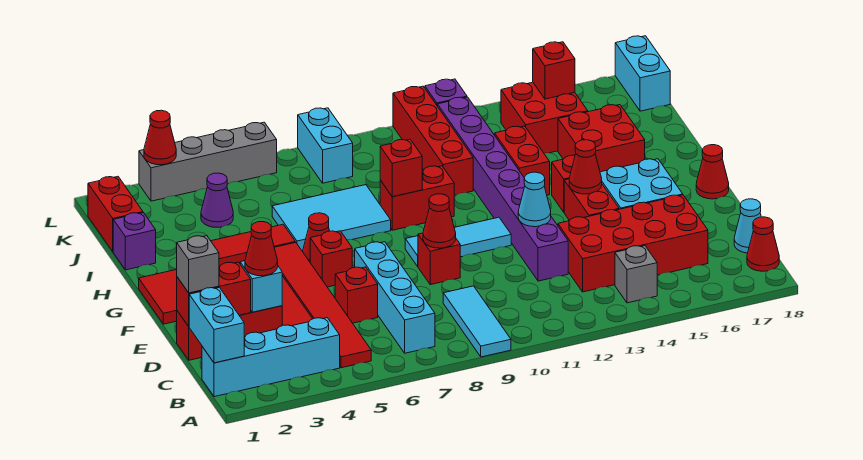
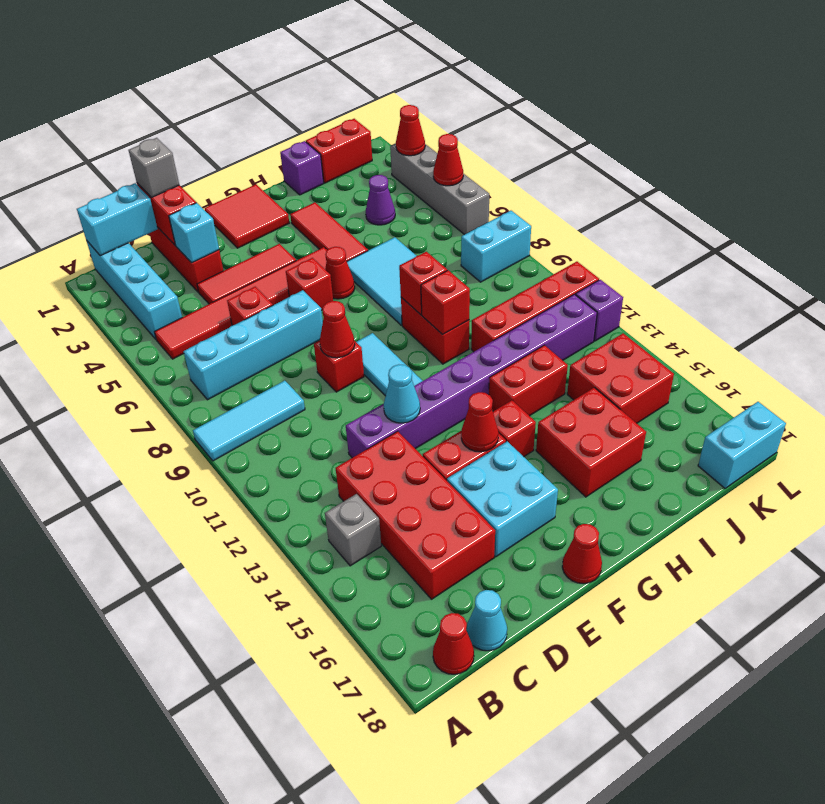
red cone D3 level 3 -> red cone L5 level 2
red brick K15 level 2 -> red brick H10 level 2

